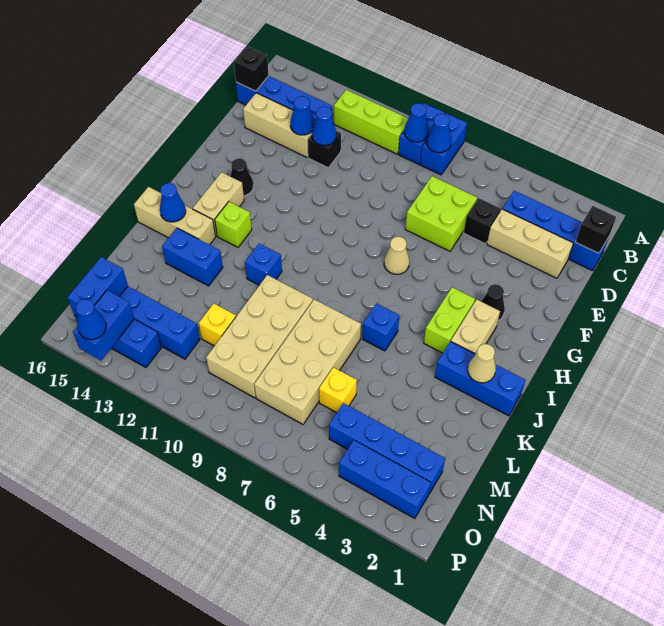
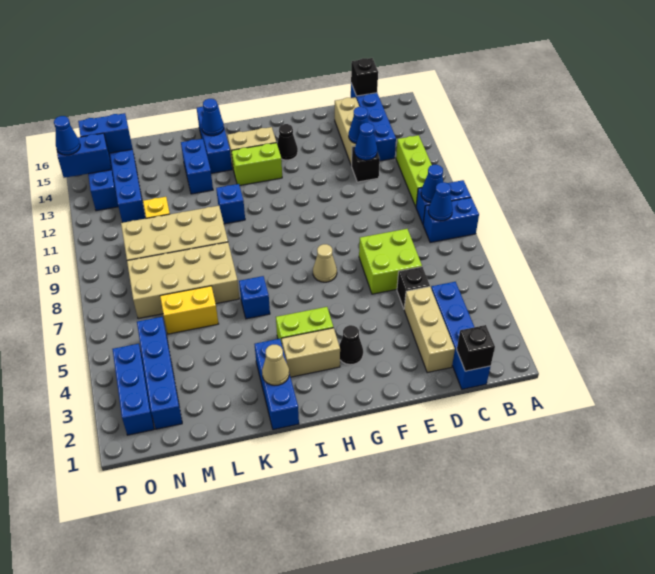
lime brick I13 level 1 -> lime brick H13:I13 level 1
tan brick J14:J16 level 1 -> blue brick J14:J16 level 1
yellow brick M6 level 1 -> yellow brick L6:M6 level 1

